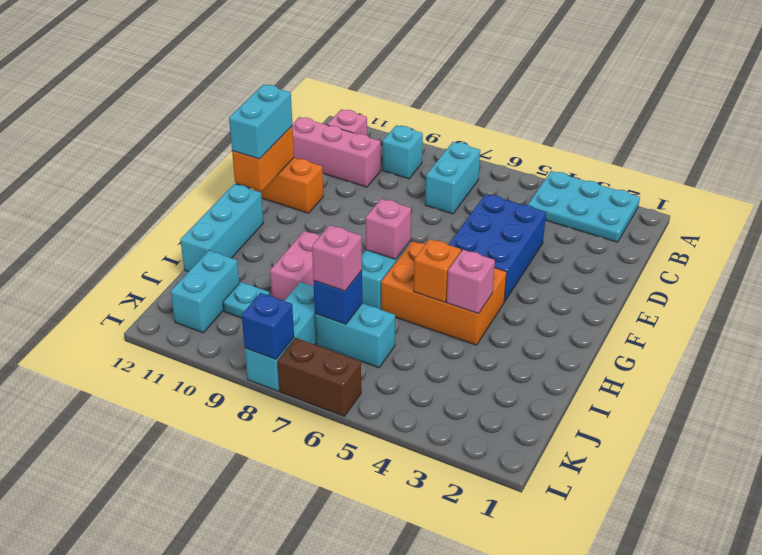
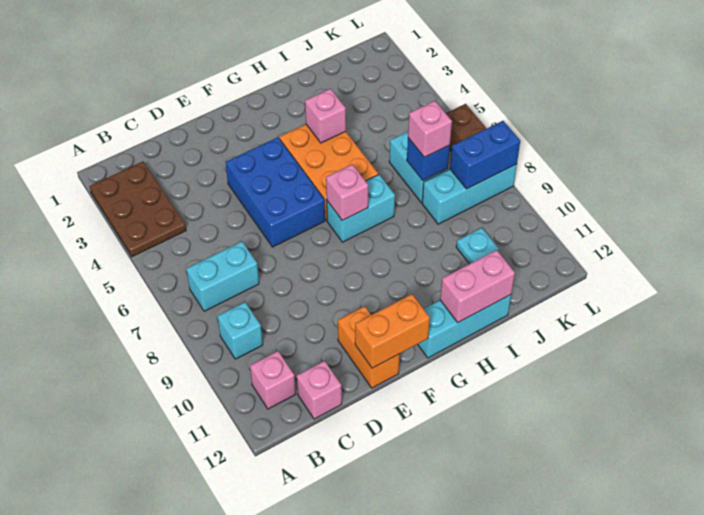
cyan plate A2:B4 level 1 -> brown plate A2:B4 level 1
pink brick C10:C12 level 1 -> pink brick C12 level 1
blue brick D4:F5 level 1 -> blue brick E4:F6 level 1
cyan brick E12:F12 level 3 -> none
orange brick H5 level 2 -> none
pink brick H9:I9 level 1 -> pink brick H12:I12 level 2
cyan brick J11:K11 level 1 -> none
blue brick L8 level 2 -> blue brick K8:L8 level 2

